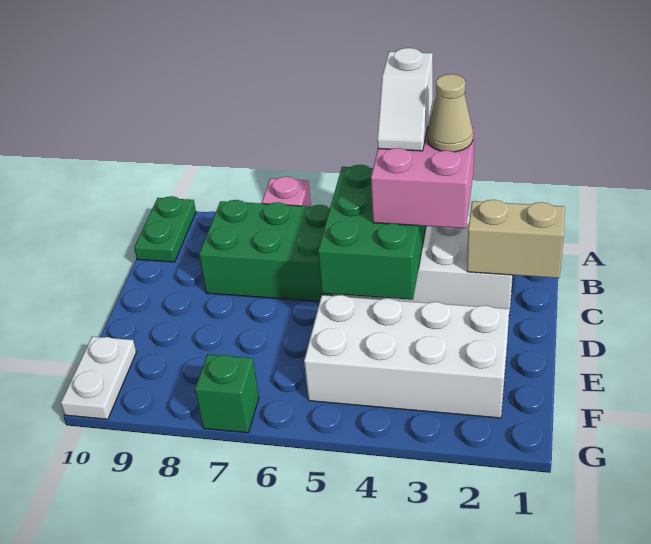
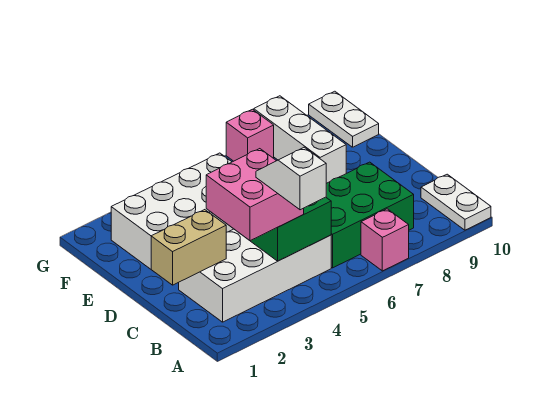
green plate A10:B10 level 1 -> white plate A10:B10 level 1
tan cone B3 level 4 -> none
none -> white brick E8:G8 level 1
green brick G7 level 1 -> pink brick G7 level 1

